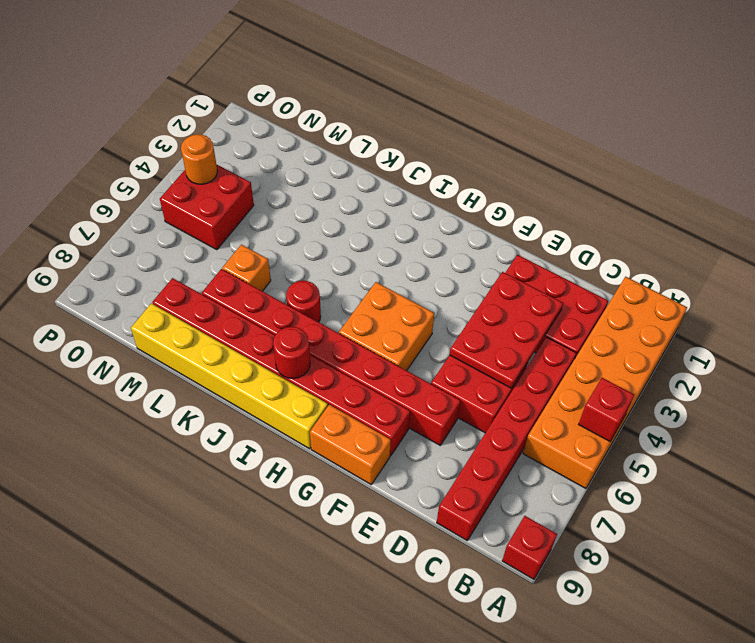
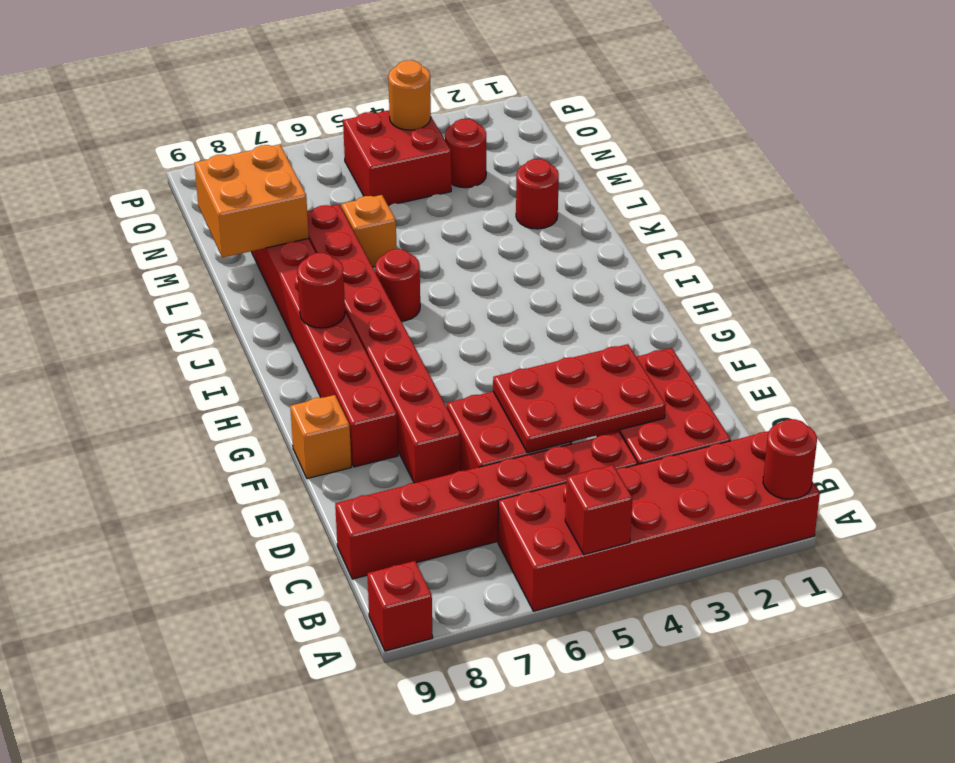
orange brick A1:B6 level 1 -> red brick A1:B6 level 1
none -> red round brick A1 level 2
orange brick F9:G9 level 1 -> orange brick F9 level 1
orange brick G5:H6 level 1 -> orange brick L8:M9 level 2
yellow brick H9:M9 level 1 -> none
none -> red round brick L2 level 1
none -> red round brick N3 level 1

